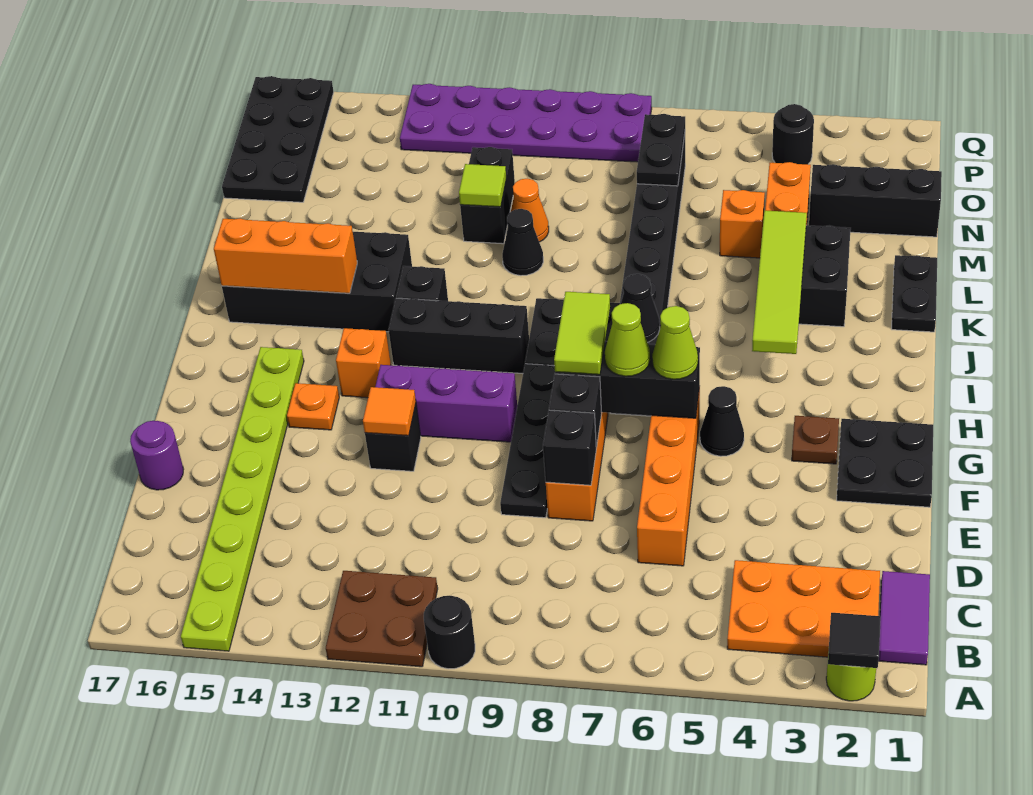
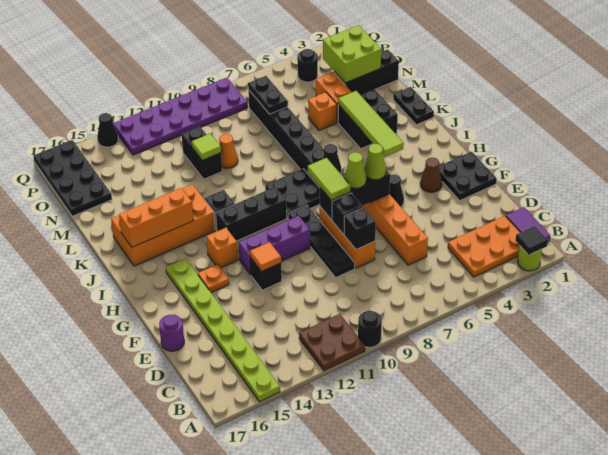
brown plate G3 level 1 -> brown cone G3 level 1
black brick J13:K16 level 1 -> orange brick J13:K16 level 1
black cone L10 level 1 -> black cone Q14 level 1
none -> lime brick N2:O3 level 2

